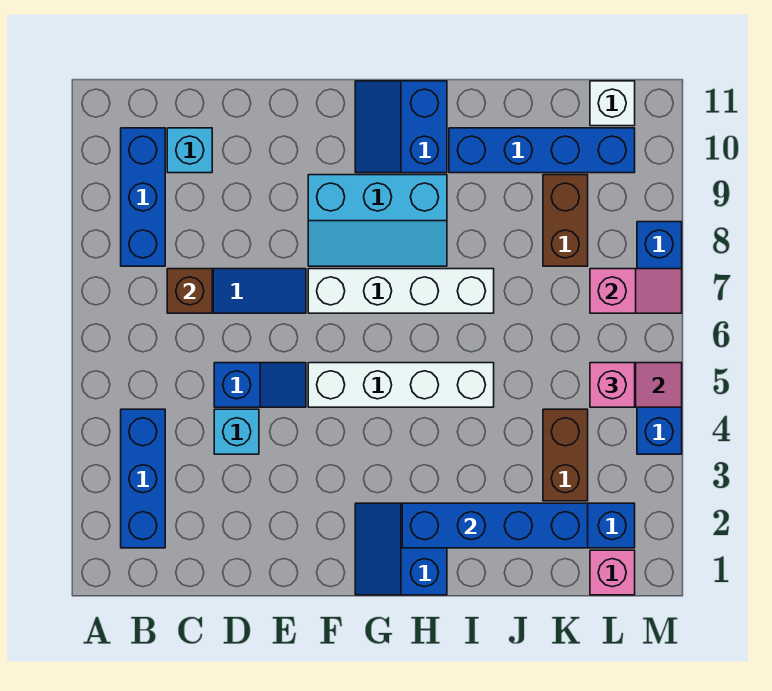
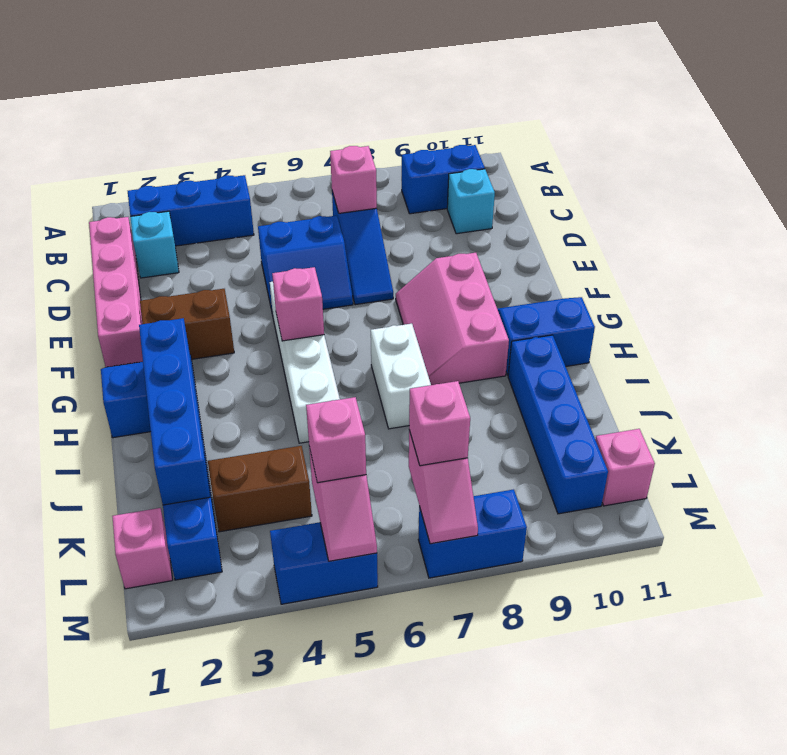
blue brick B8:B10 level 1 -> blue brick B9:B10 level 1
none -> pink brick C1:F1 level 1
brown brick C7 level 2 -> pink brick C7 level 2
cyan brick D4 level 1 -> cyan brick C2 level 1
blue slope D5:E5 level 1 top D -> blue slope D5:E6 level 1 top D
white brick F7:I7 level 1 -> white brick H7:I7 level 1
cyan slope F8:H9 level 1 top 9 -> pink slope F8:H9 level 1 top 9
none -> pink brick G5 level 2
brown brick K8:K9 level 1 -> brown brick F2:F3 level 1
none -> pink brick L7 level 3
white brick L11 level 1 -> pink brick L11 level 1

